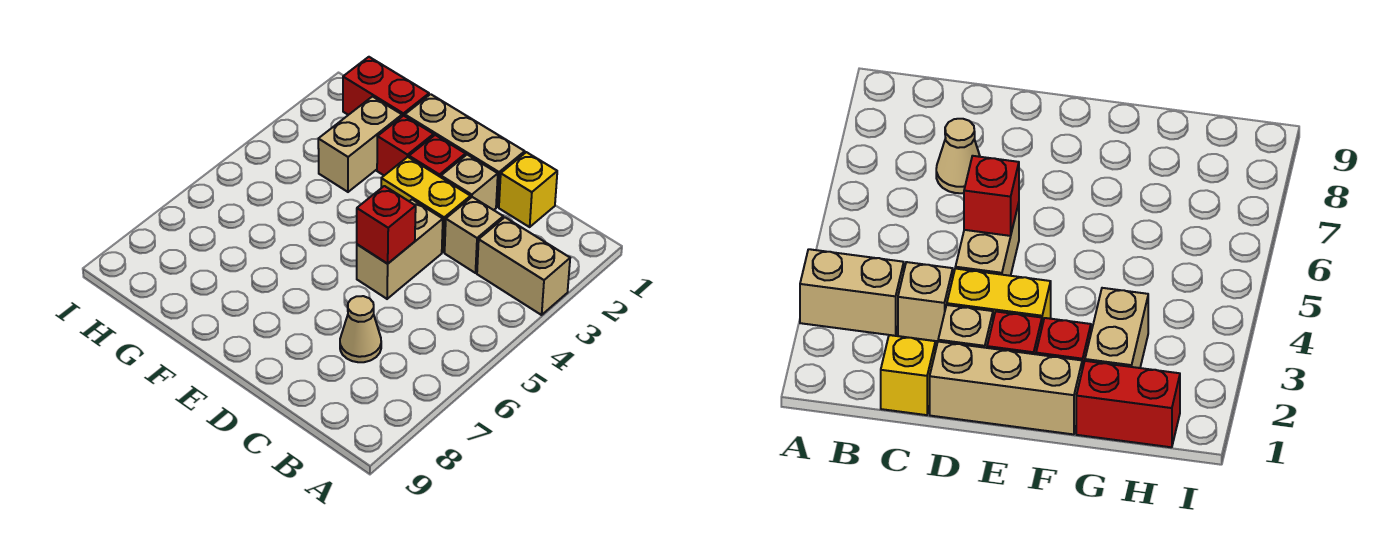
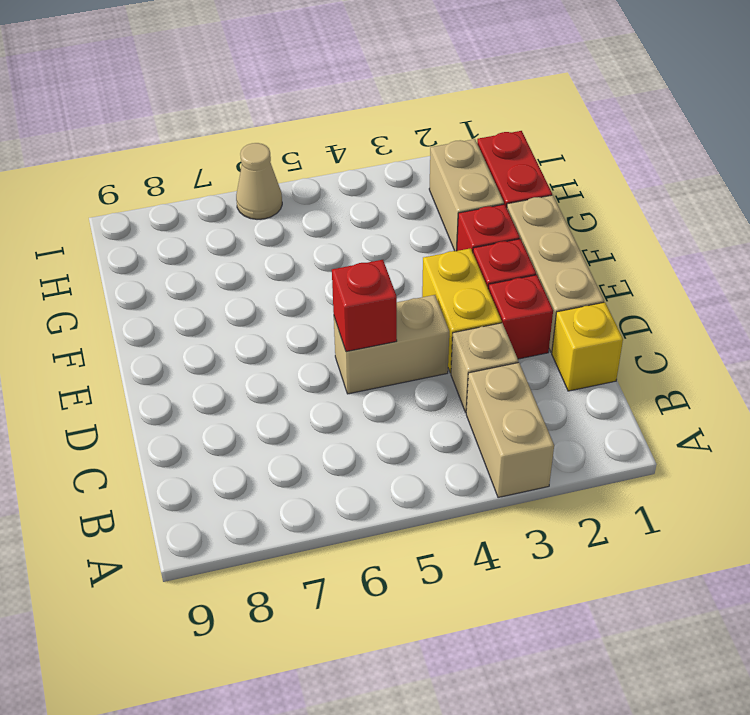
tan cone C7 level 1 -> tan cone I6 level 1
tan brick D2 level 1 -> red brick D2 level 1
tan brick G2:G3 level 1 -> tan brick G2:H2 level 1

